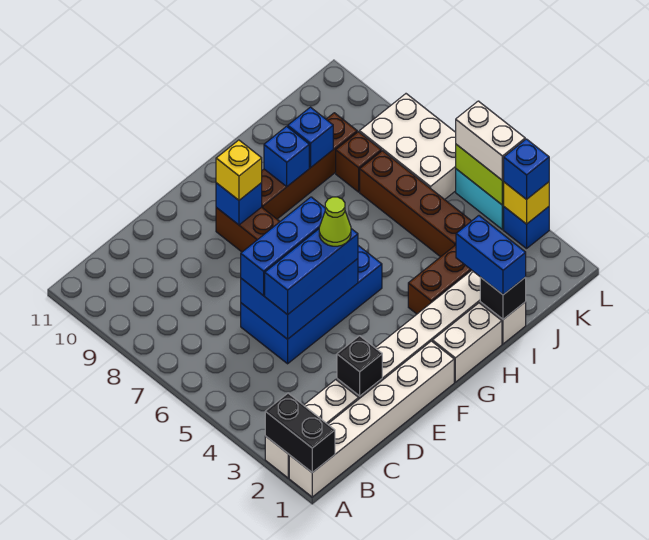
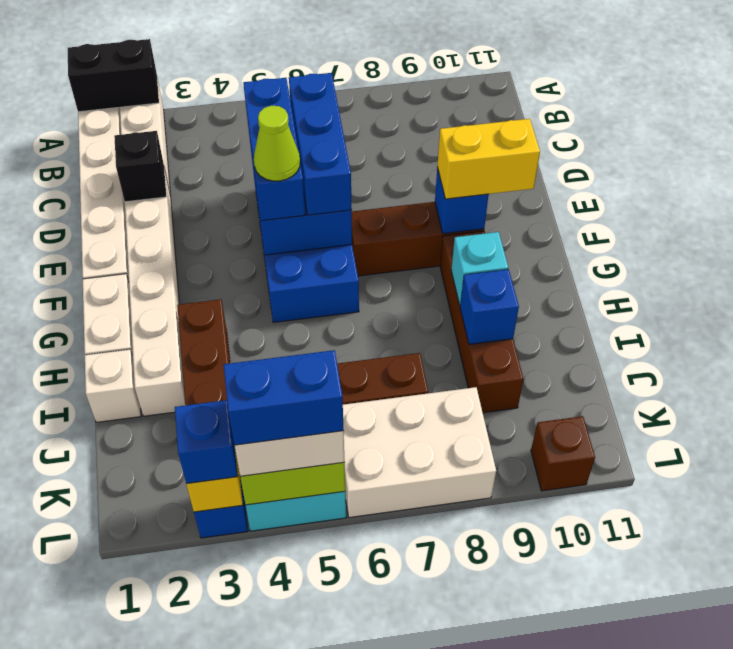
yellow brick F9 level 3 -> yellow brick F9:F10 level 3
blue brick H9 level 2 -> cyan brick H9 level 2
black brick I1 level 2 -> none
blue brick I1:I2 level 3 -> blue brick L4:L5 level 4
brown brick J8 level 1 -> brown brick L10 level 1

